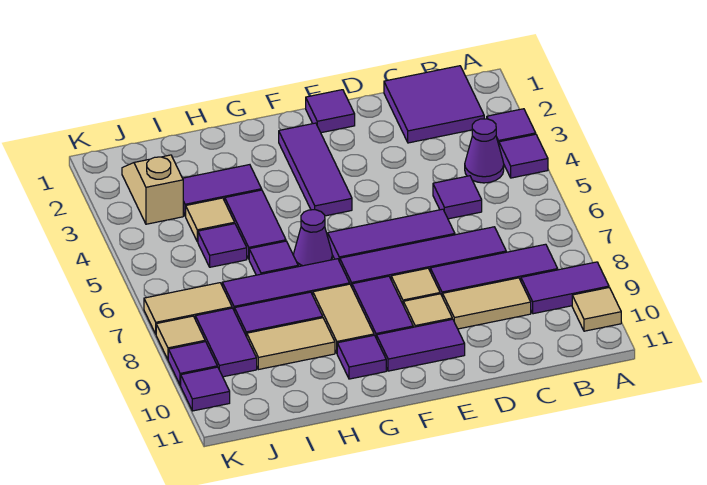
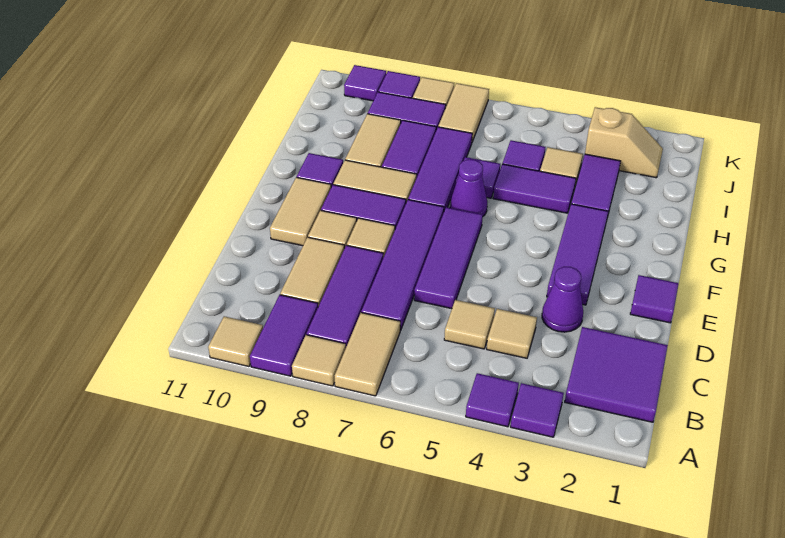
none -> tan tile A7:B7 level 1
none -> tan tile A8 level 1
purple cone B4 level 1 -> purple cone D3 level 1
none -> tan tile C4 level 1
purple tile C5 level 1 -> tan tile C5 level 1
purple tile E10:F10 level 1 -> tan tile E10:F10 level 1
purple tile F2:F4 level 1 -> purple tile E3:G3 level 1

